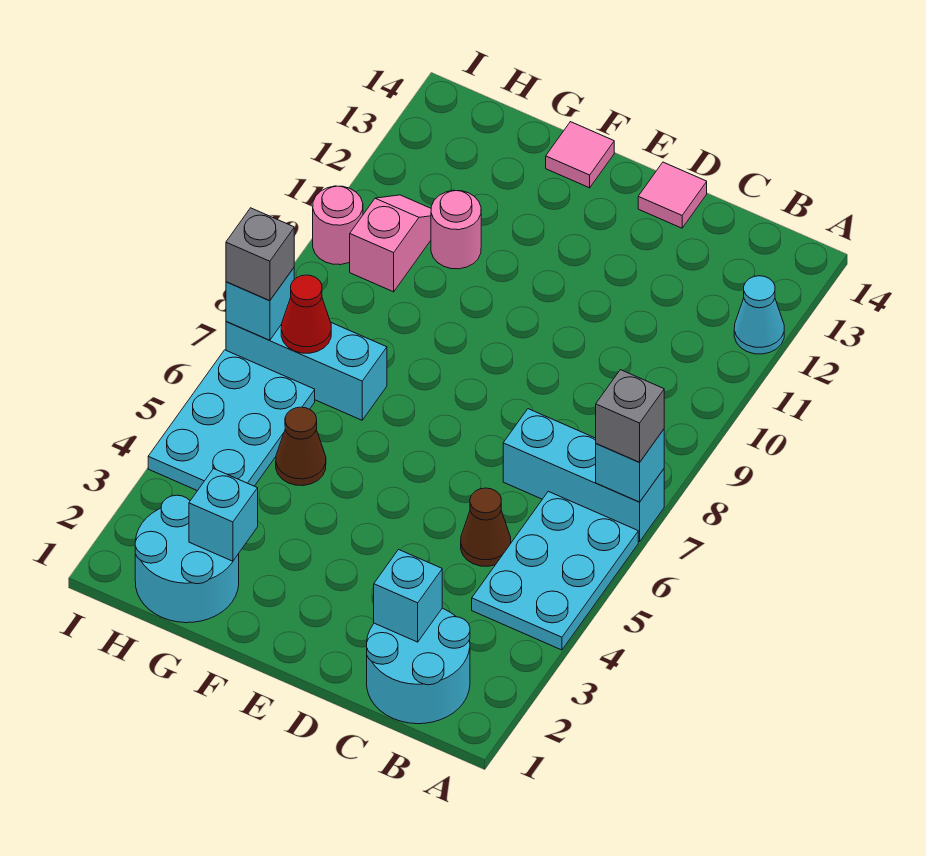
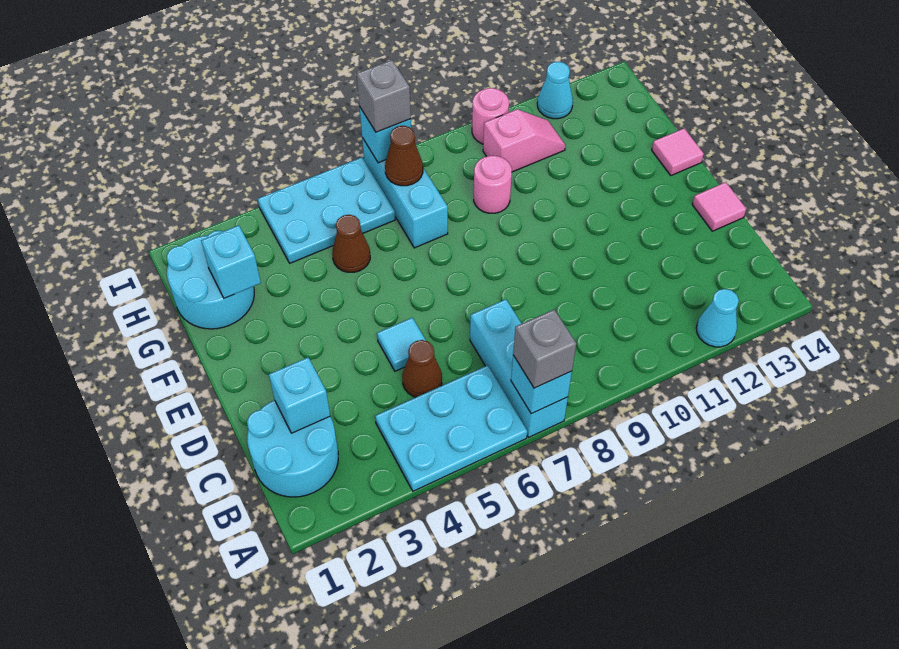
none -> cyan tile D5 level 1
pink round brick G11 level 1 -> pink round brick G9 level 1
red cone H7 level 2 -> brown cone H7 level 2
none -> cyan cone I12 level 1

